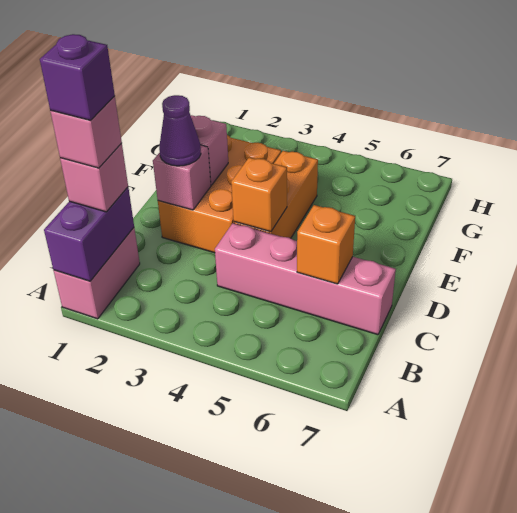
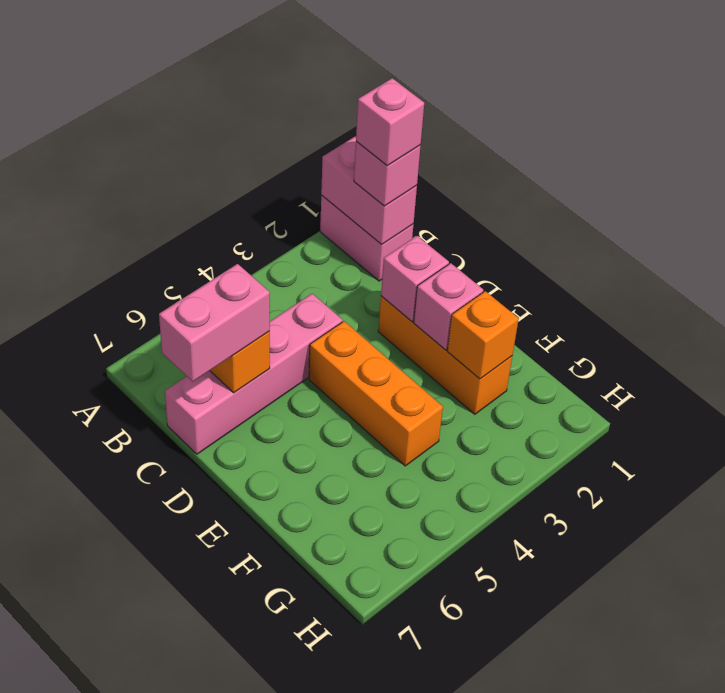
purple brick A1:B1 level 2 -> pink brick A1:B1 level 2
purple brick B1 level 5 -> none
none -> pink brick C6:C7 level 3
orange brick D2:F3 level 1 -> orange brick D2:F2 level 1
purple cone D2 level 3 -> none
orange brick D4 level 2 -> orange brick F2 level 2

